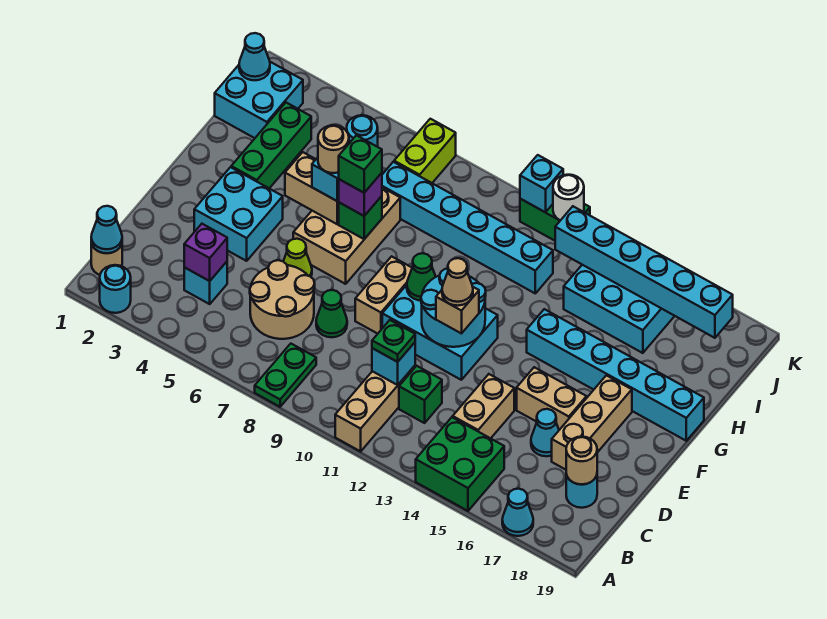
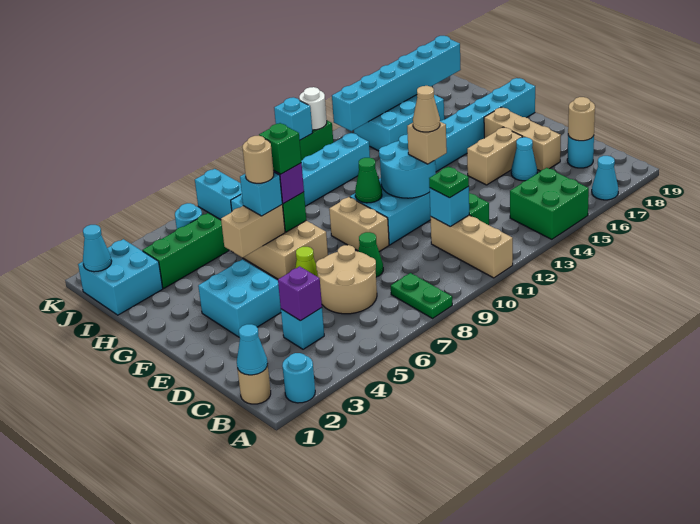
tan brick C14:D14 level 1 -> none
green brick G3:I3 level 1 -> green brick I3:I5 level 1
lime brick J7:K7 level 1 -> cyan brick J7:K7 level 1

